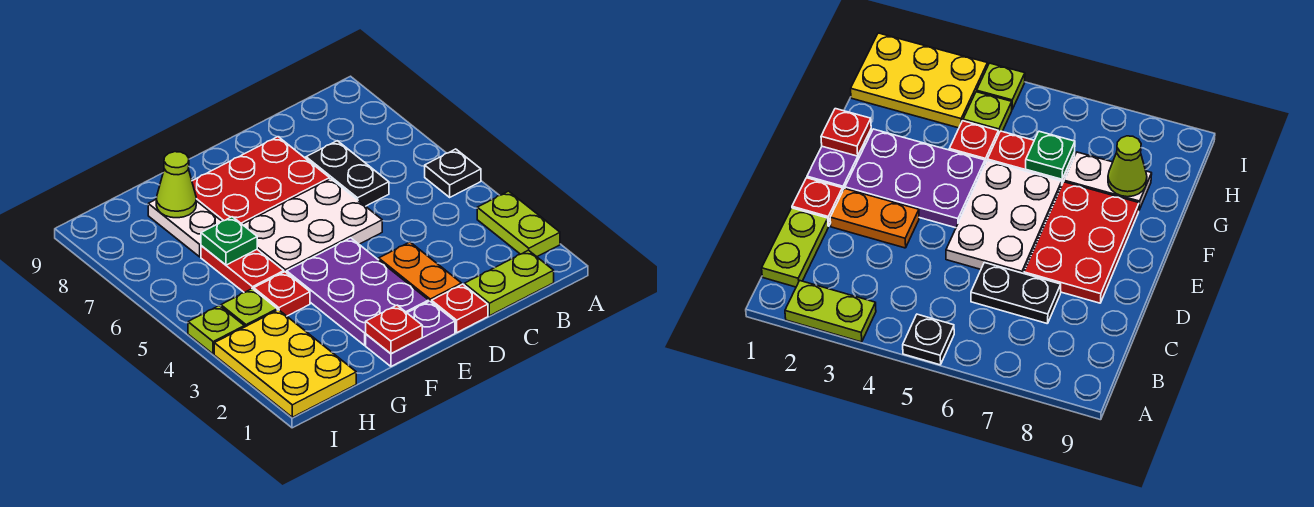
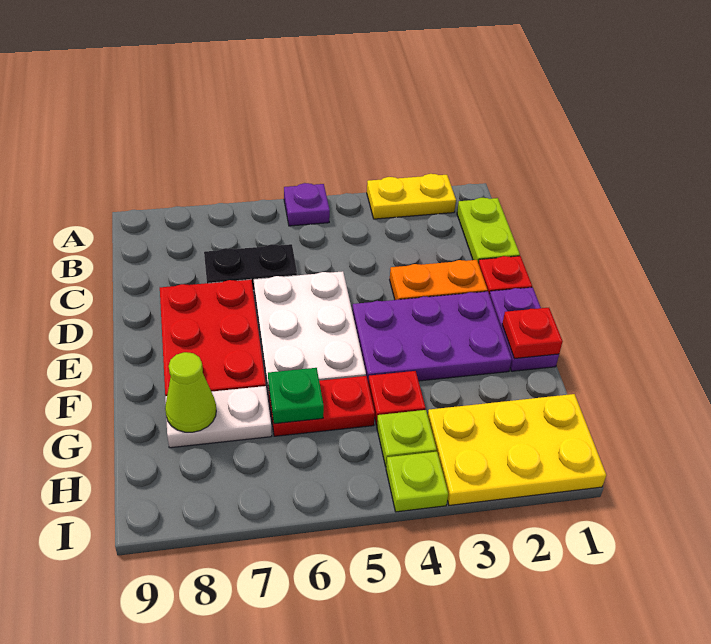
lime plate A2:A3 level 1 -> yellow plate A2:A3 level 1
black plate A5 level 1 -> purple plate A5 level 1

